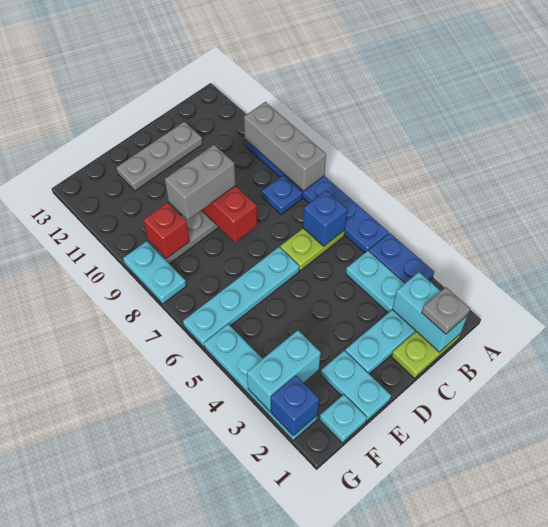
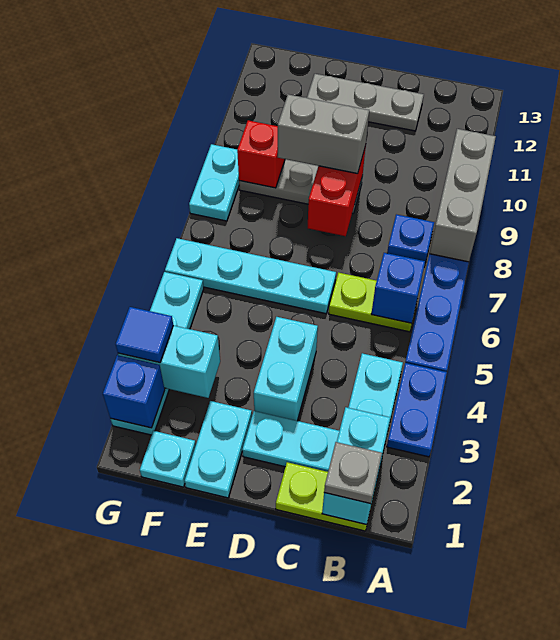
none -> cyan brick D3:D4 level 1
none -> blue tile G3 level 3

